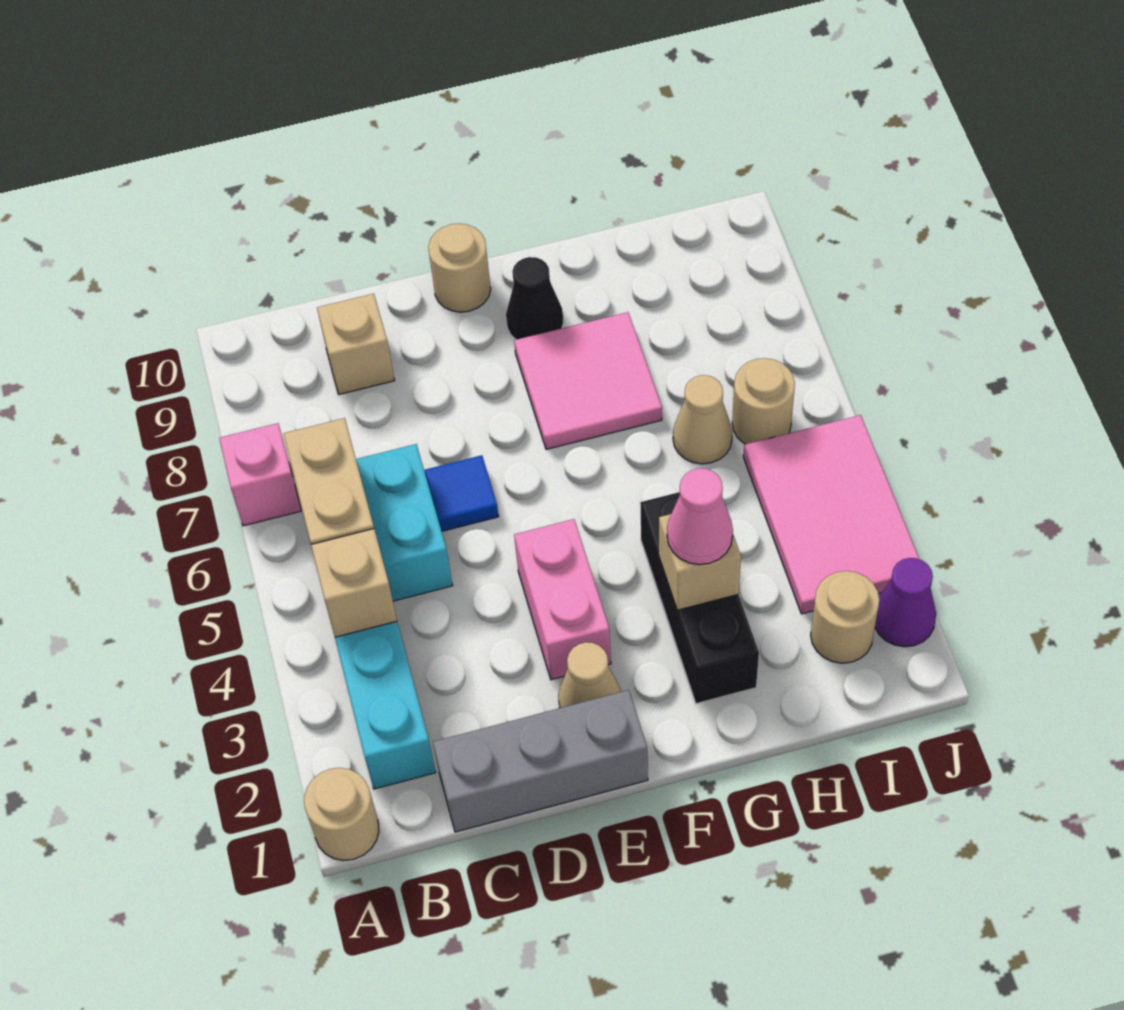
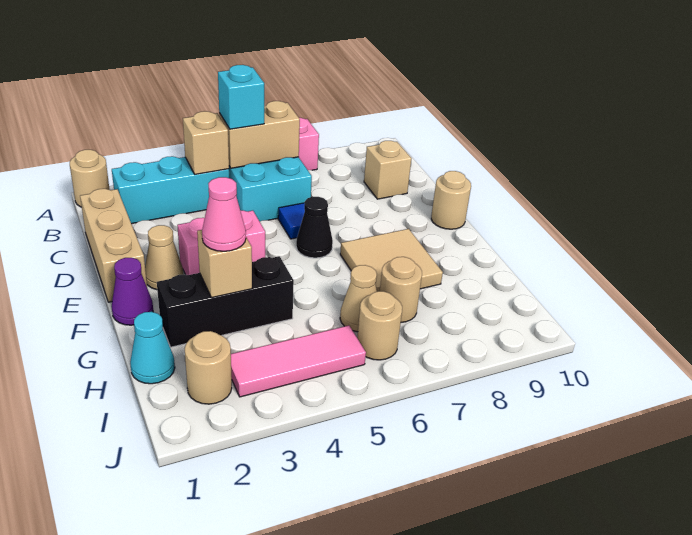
none -> cyan brick B5 level 3
grey brick C1:E1 level 1 -> tan brick C1:E1 level 1
pink tile F7:G8 level 1 -> tan tile F7:G8 level 1
black cone F9 level 1 -> black cone E6 level 1
none -> cyan cone H1 level 1
none -> tan round brick H7 level 1
pink tile I3:J5 level 1 -> pink tile I3:I5 level 1
purple cone J2 level 1 -> purple cone F1 level 1

